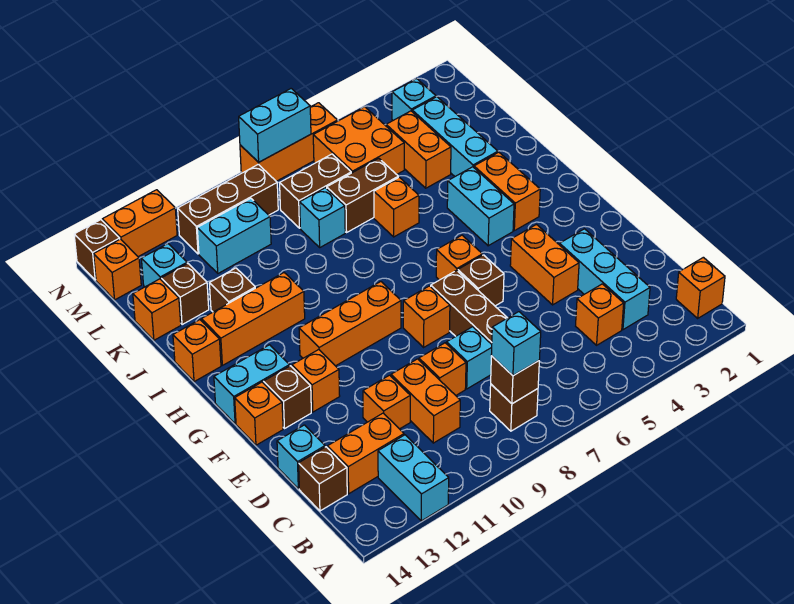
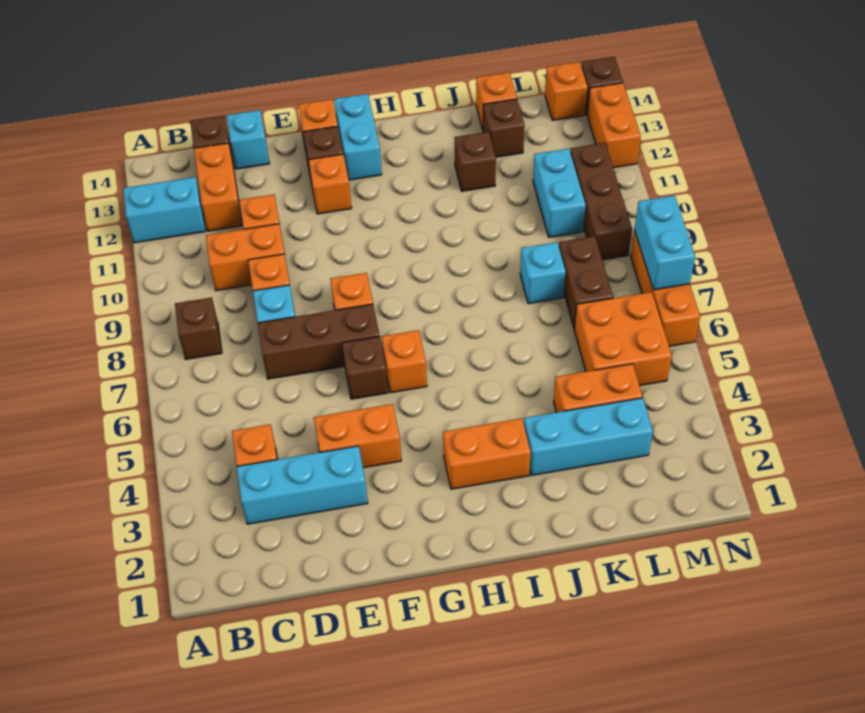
orange brick B1 level 1 -> none
brown brick B8 level 2 -> none
cyan brick B8 level 3 -> none
orange brick G9:G11 level 1 -> none
cyan brick H4:I4 level 1 -> none
orange brick I11:I13 level 1 -> none
orange brick I14 level 1 -> none
orange brick J6 level 1 -> none
brown brick K6:K7 level 1 -> none
cyan brick L13 level 1 -> none
cyan brick M3 level 1 -> none

